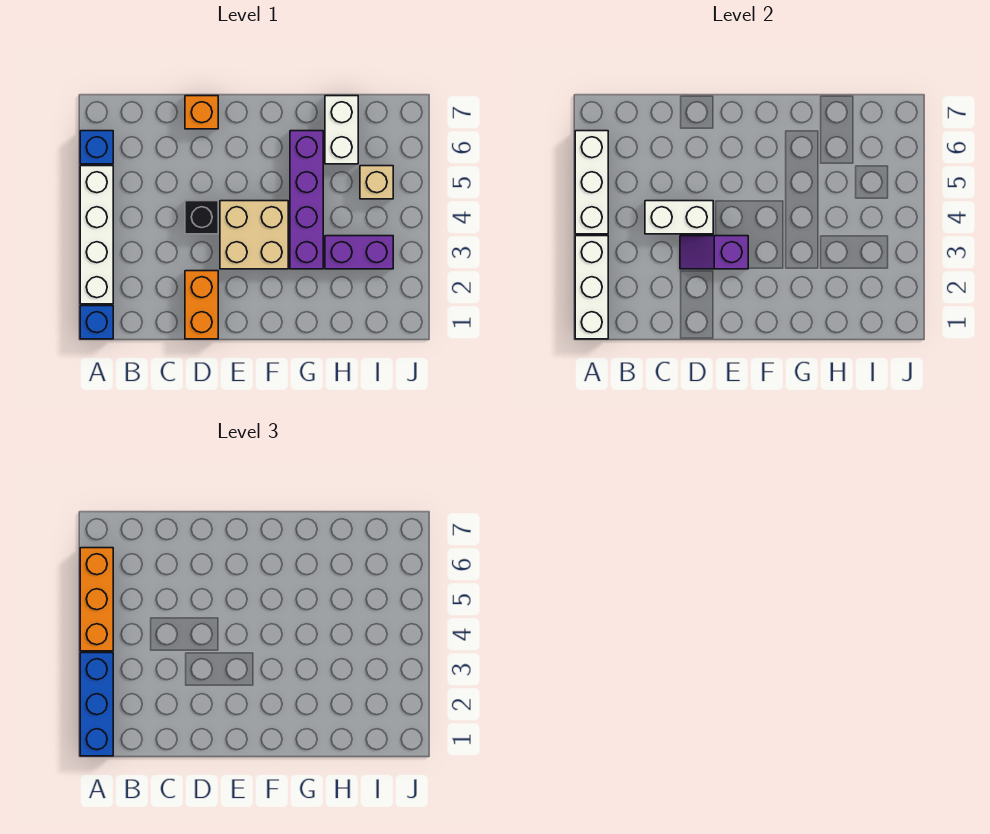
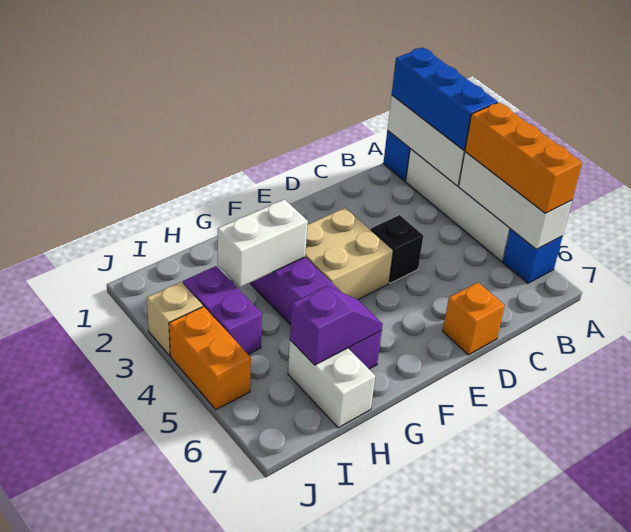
white brick C4:D4 level 2 -> white brick G3:H3 level 2
orange brick D1:D2 level 1 -> orange brick J4:J5 level 1
purple slope D3:E3 level 2 top E -> purple slope G6:H6 level 2 top H
purple brick H3:I3 level 1 -> purple brick I3:I4 level 1
tan brick I5 level 1 -> tan brick J3 level 1

